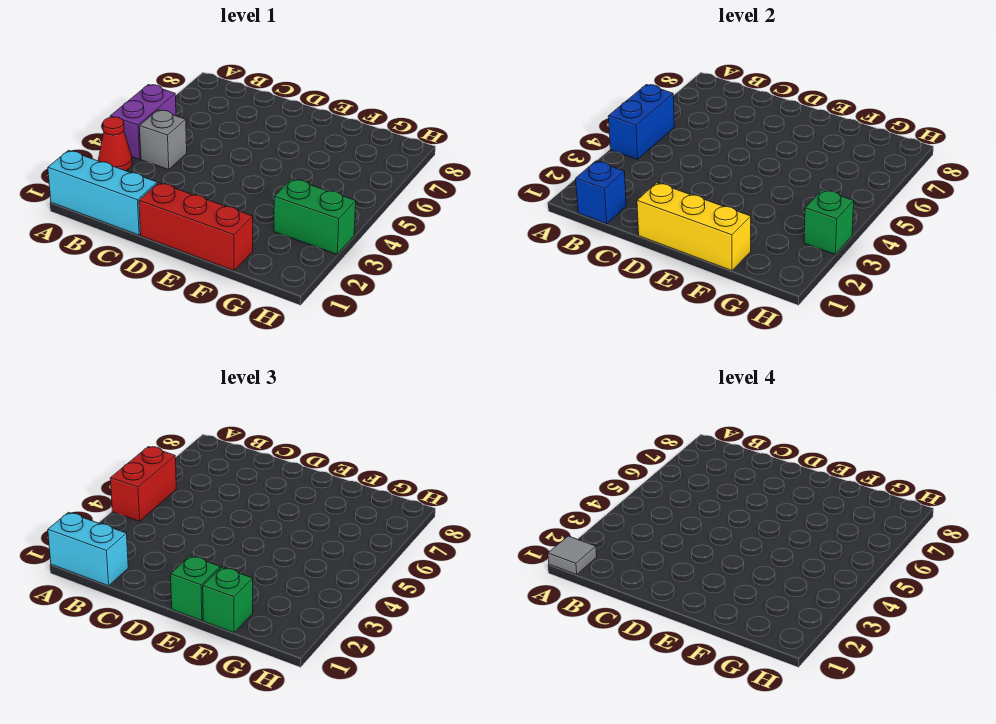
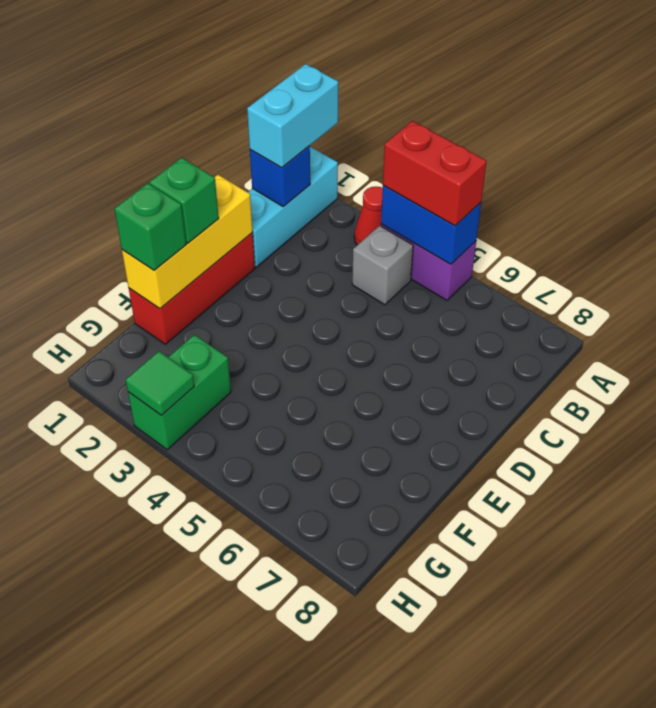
grey tile A1 level 4 -> none
green brick H3 level 2 -> green tile H3 level 2

